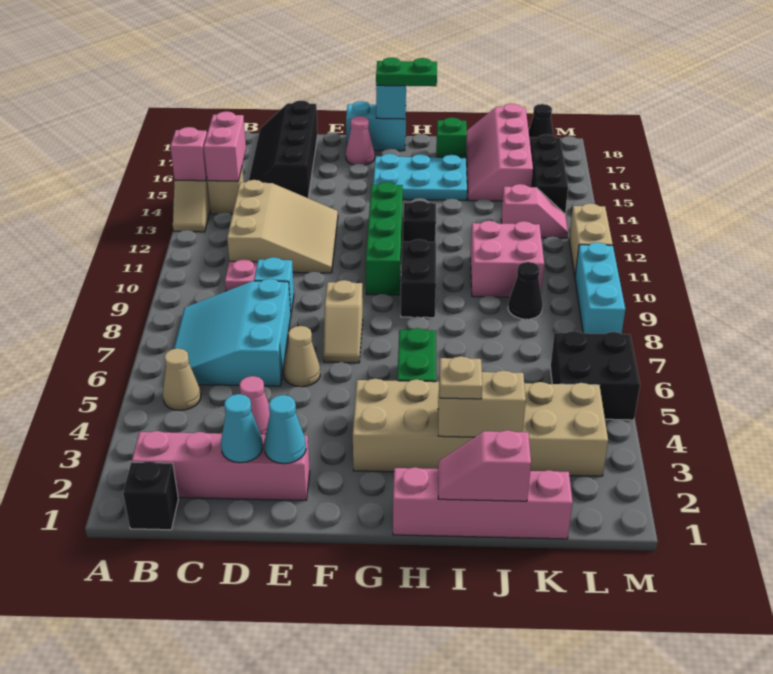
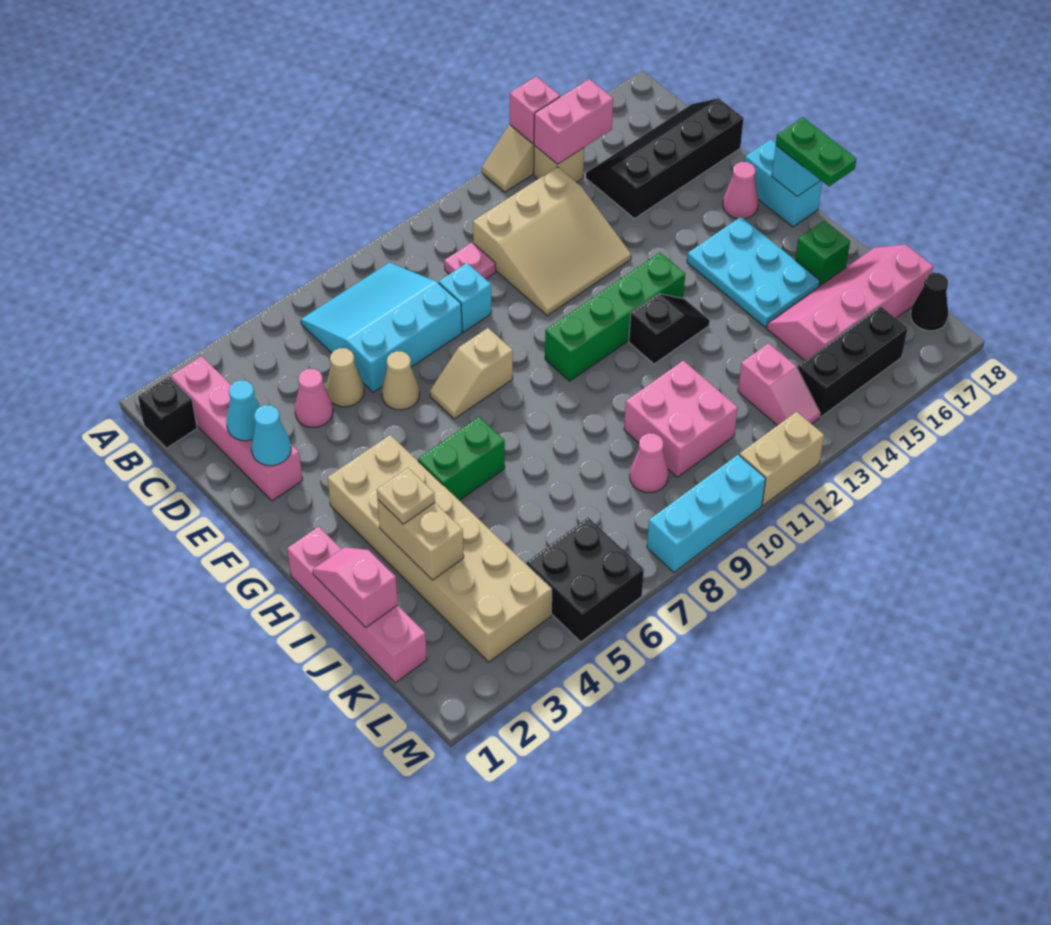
tan cone B5 level 1 -> tan cone D5 level 1
black brick H9:H10 level 1 -> none
black cone K9 level 1 -> pink cone K9 level 1

